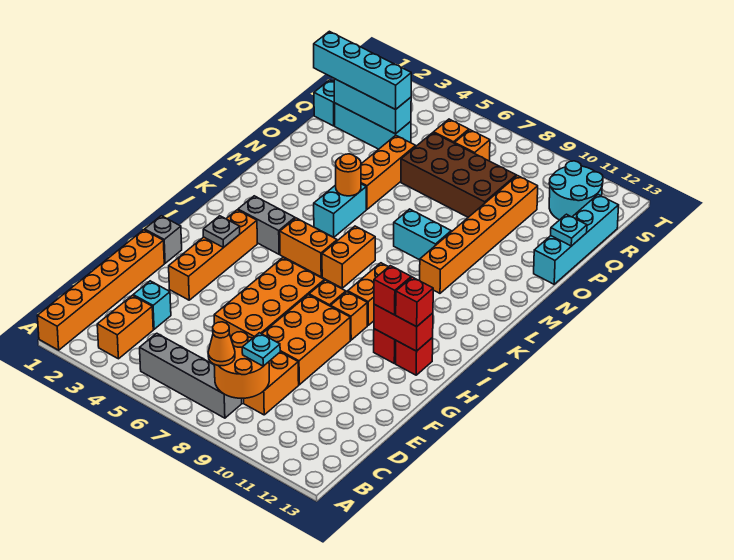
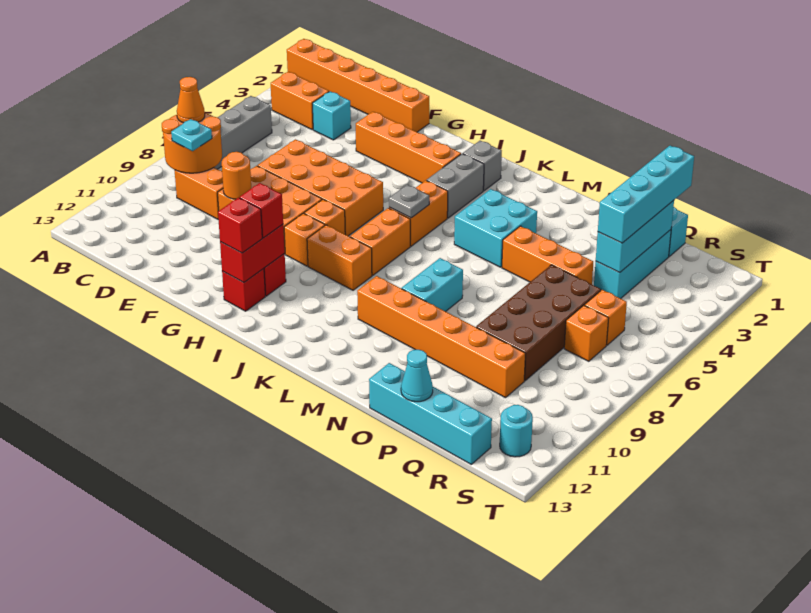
grey brick G1 level 1 -> grey brick J2 level 1
grey plate H3 level 2 -> grey plate J6 level 2
orange brick J7:K7 level 1 -> orange brick J7:J8 level 1
cyan brick L5:M5 level 1 -> cyan brick L4:M5 level 1
orange round brick M5 level 2 -> orange round brick E9 level 2
cyan plate P13 level 2 -> cyan cone P13 level 2
cyan round brick R11:S12 level 1 -> cyan round brick S12 level 1

